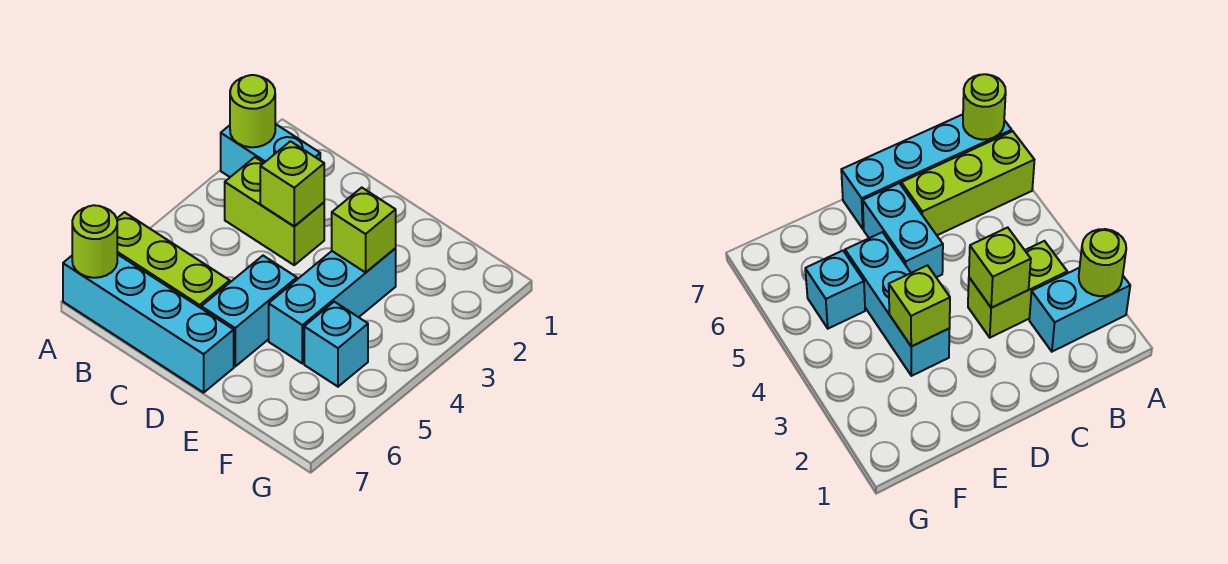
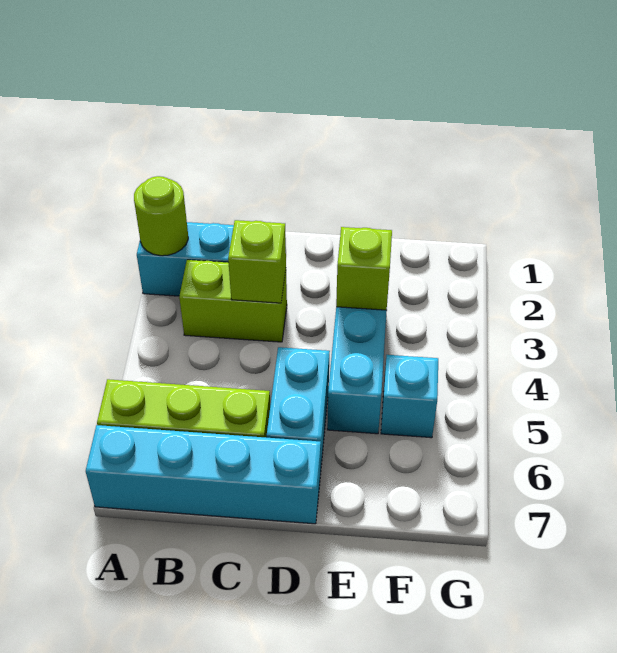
lime round brick A7 level 2 -> none

